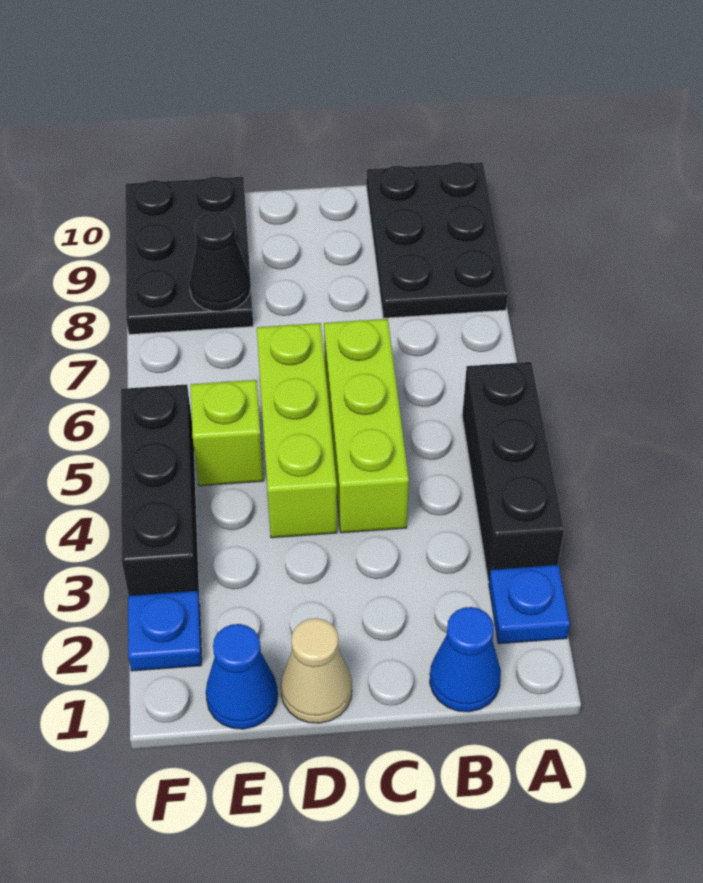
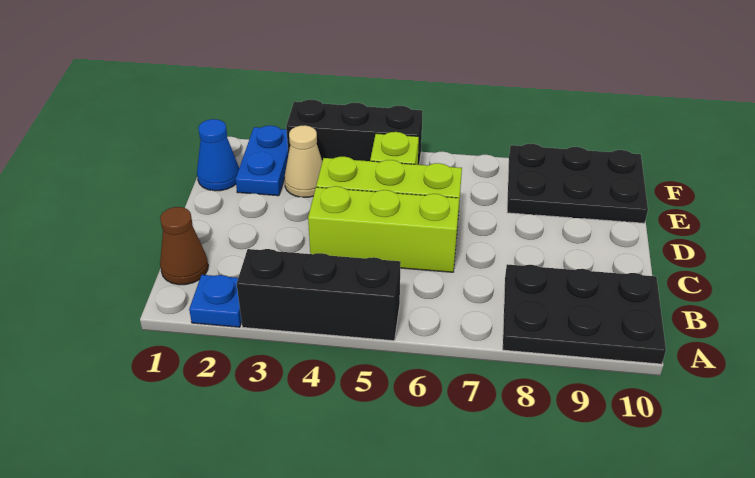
blue cone B1 level 1 -> brown cone B1 level 1
tan cone D1 level 1 -> tan cone E3 level 1
black cone E8 level 2 -> none
blue plate F2 level 1 -> blue plate E2:F2 level 1

